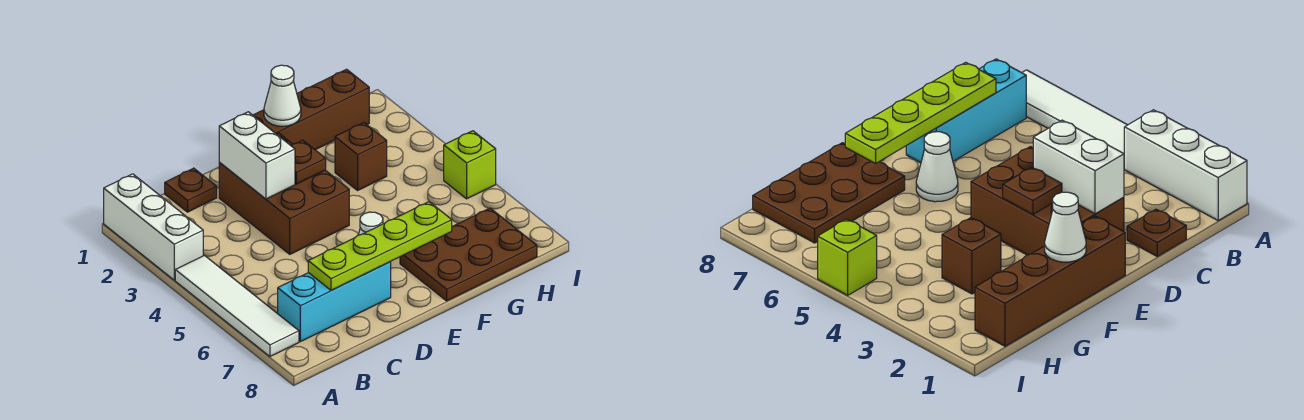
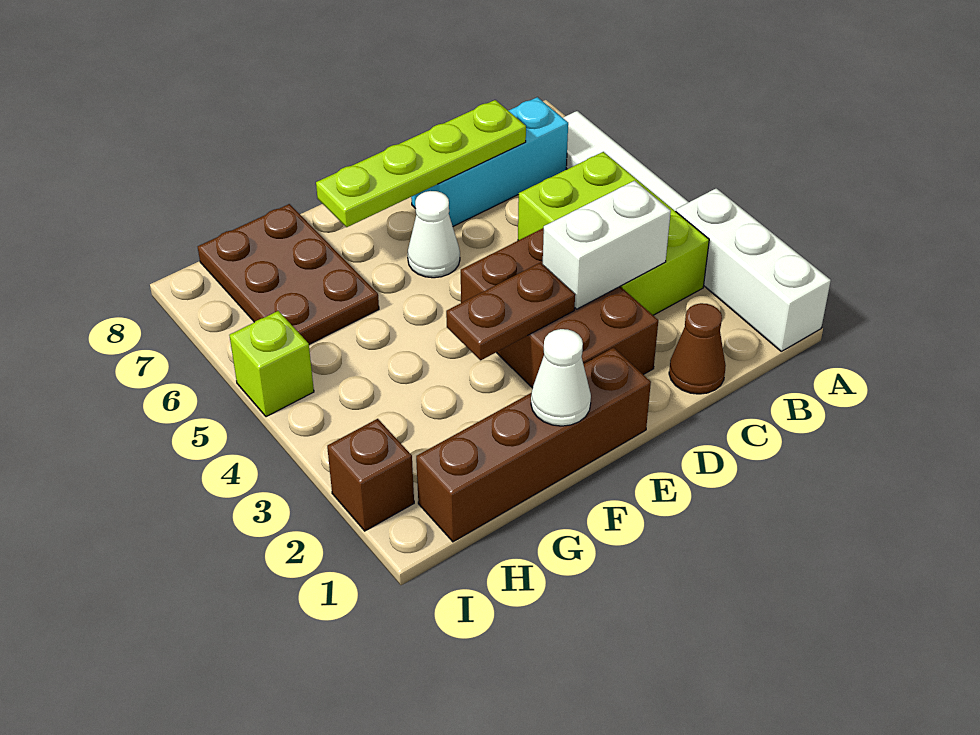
none -> lime brick B3:C5 level 1
brown plate C1 level 1 -> brown cone C1 level 1
white brick D2:D3 level 2 -> white brick C3:D3 level 2
brown plate E3 level 2 -> brown plate E3:F3 level 2
brown plate F7:H8 level 1 -> brown plate G6:H8 level 1
brown brick G3 level 1 -> brown brick I2 level 1

